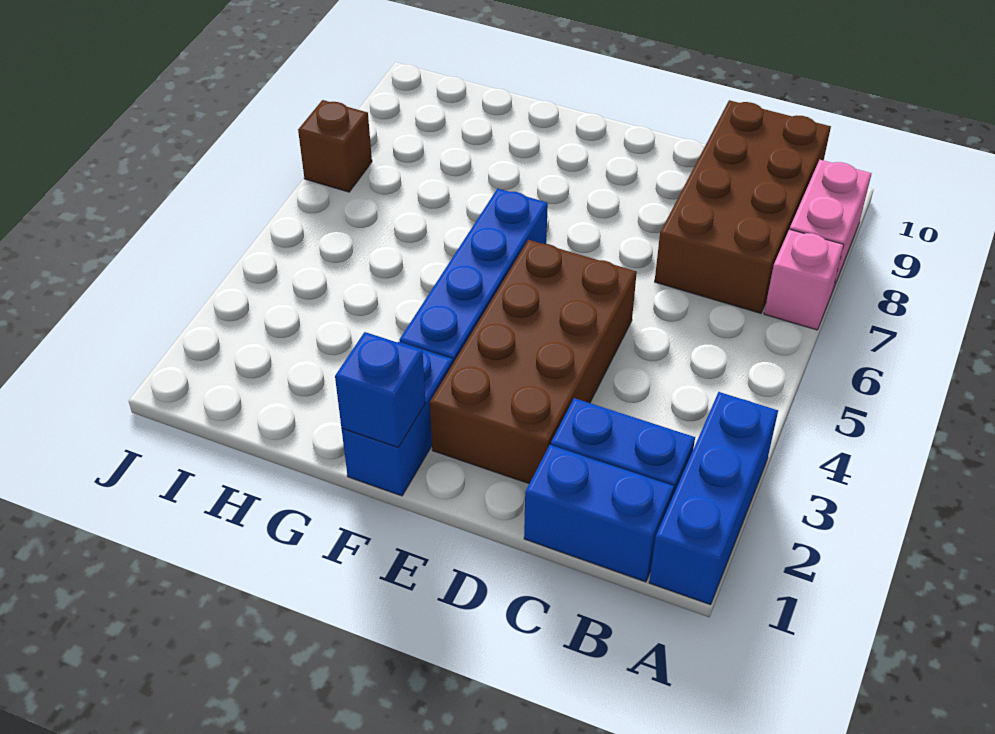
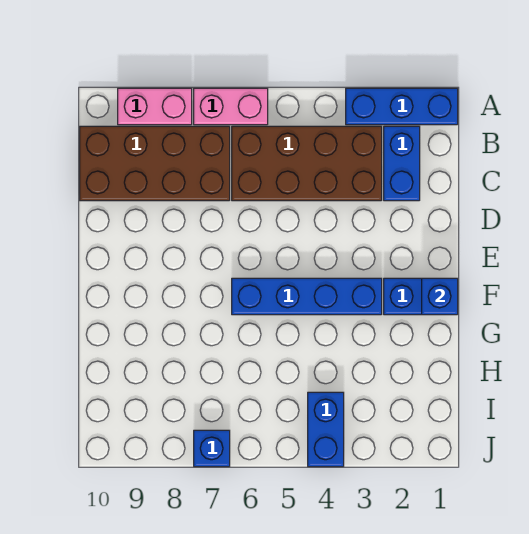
pink brick A7 level 1 -> pink brick A6:A7 level 1
blue brick B1:C1 level 1 -> blue brick I4:J4 level 1
brown brick D2:E5 level 1 -> brown brick B3:C6 level 1
brown brick J7 level 1 -> blue brick J7 level 1

